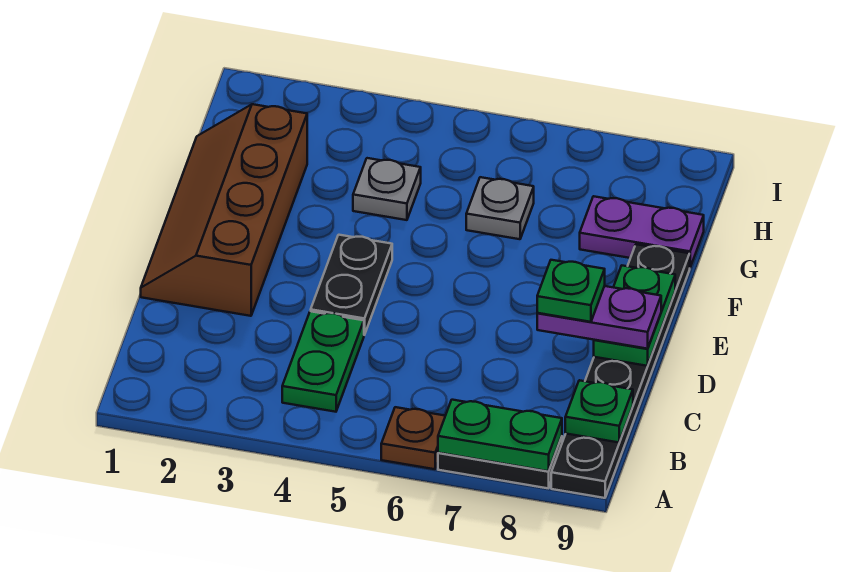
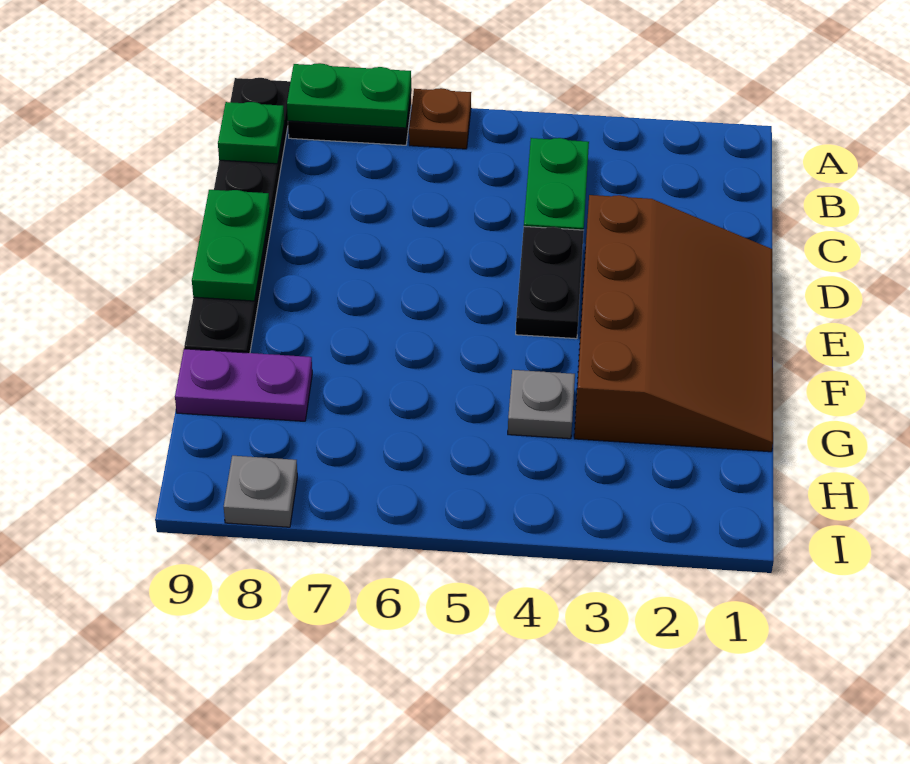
brown slope D1:G2 level 1 top 2 -> brown slope D1:G3 level 1 top 3
purple plate D8:D9 level 3 -> none
green plate D8 level 4 -> none
grey plate G6 level 1 -> grey plate I8 level 1

